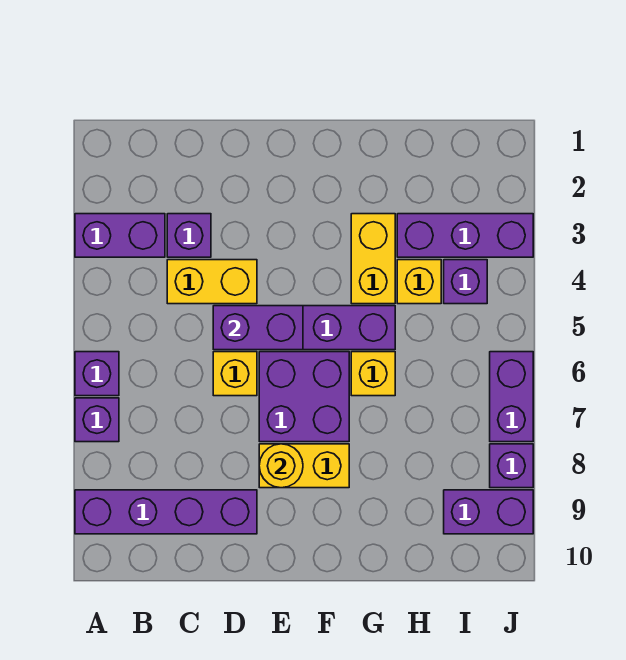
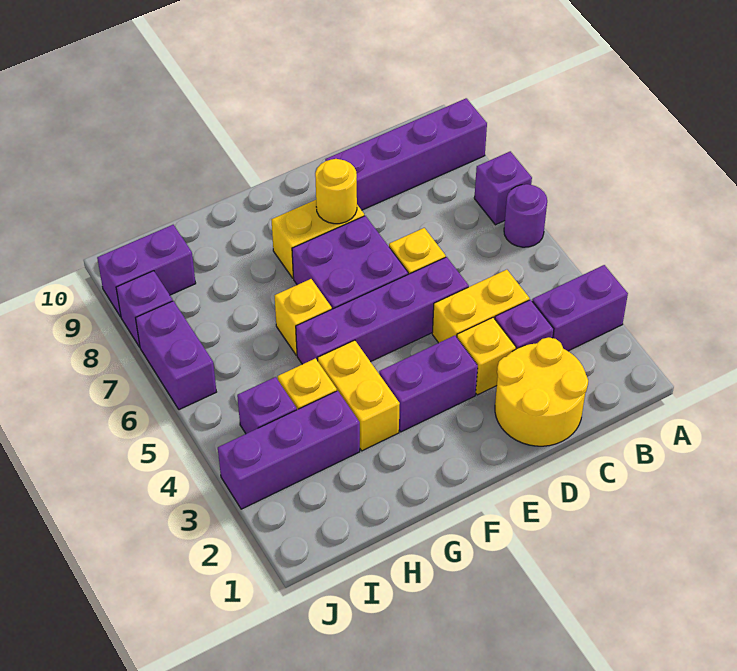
purple brick A6 level 1 -> purple round brick A6 level 1
none -> yellow round brick C1:D2 level 1
none -> yellow brick D3 level 1
purple brick D5:E5 level 2 -> purple brick E3:F3 level 1

